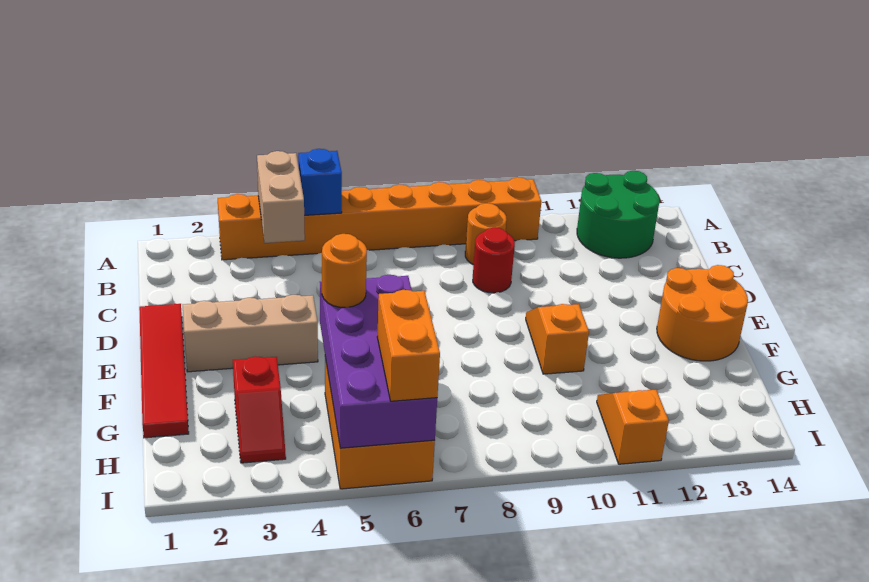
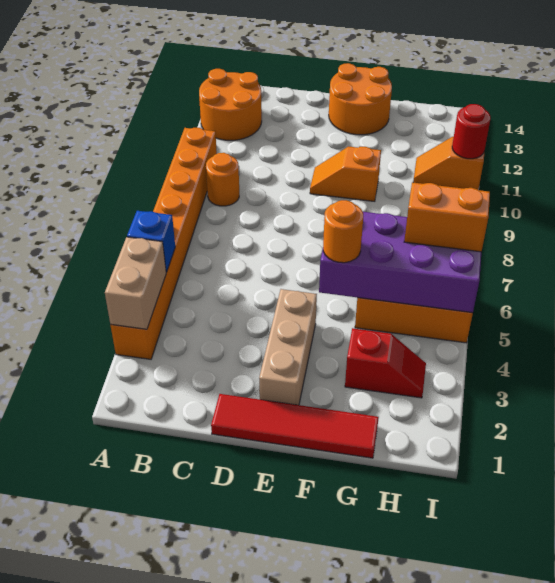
tan brick A4:B4 level 2 -> tan brick A3:A4 level 2
green round brick A12:B13 level 1 -> orange round brick A12:B13 level 1
red round brick C9 level 1 -> red round brick I11 level 2

